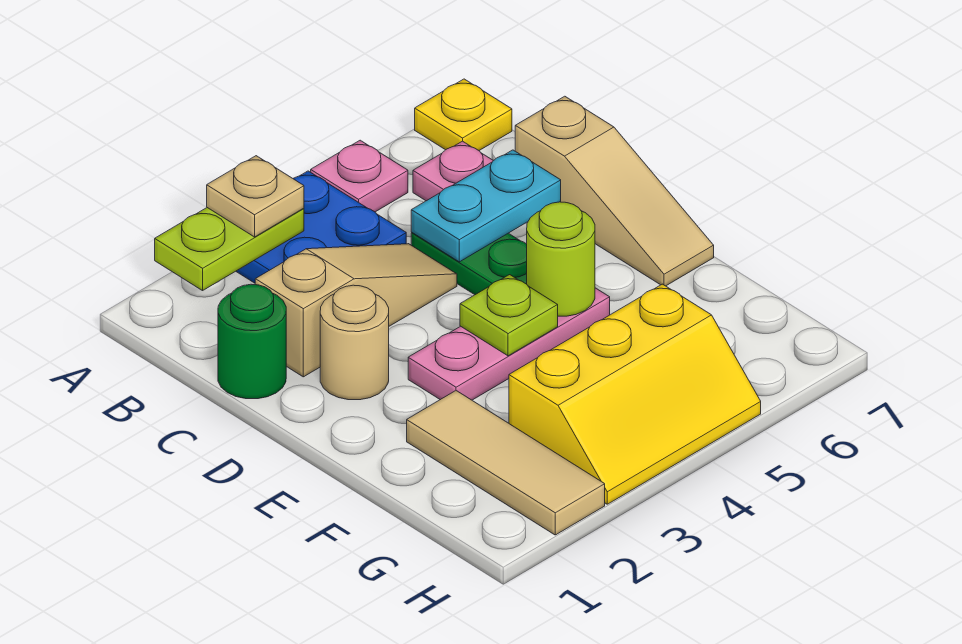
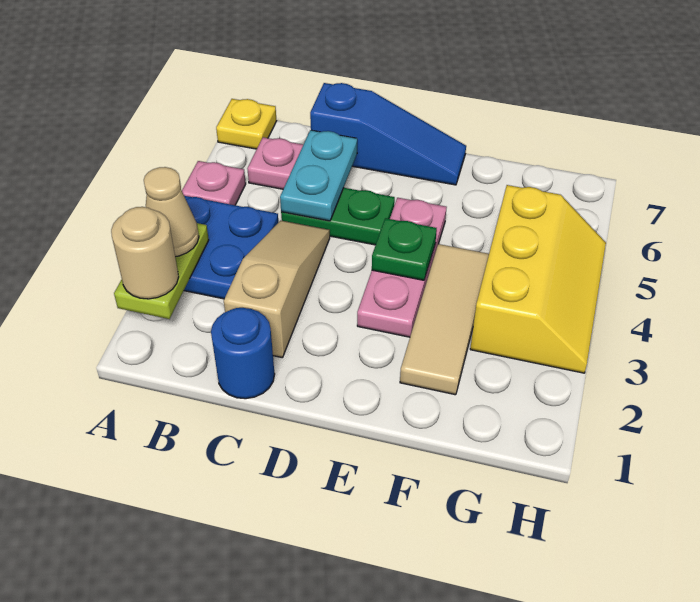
tan plate A3 level 3 -> tan cone A3 level 3
green round brick C1 level 1 -> blue round brick C1 level 1
tan slope C7:E7 level 1 top C -> blue slope C7:E7 level 1 top C
tan round brick D2 level 1 -> tan round brick A2 level 3
lime plate E4 level 2 -> green plate E4 level 2
lime round brick E5 level 2 -> none
tan tile F2:H2 level 1 -> tan tile F2:F4 level 1

